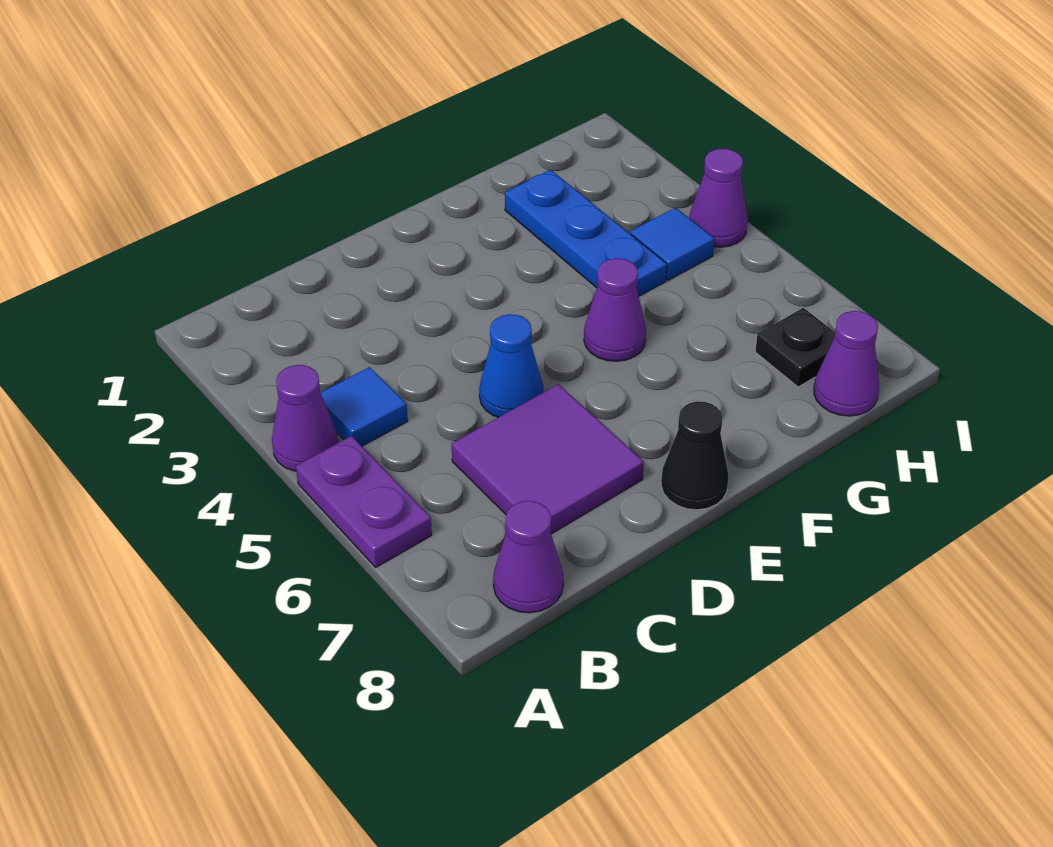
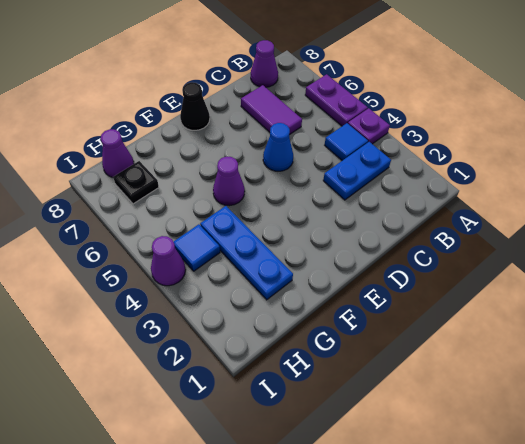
purple cone A4 level 1 -> purple plate A4 level 1
none -> blue plate B3:C3 level 1
purple tile C6:D7 level 1 -> purple tile C6:C7 level 1

